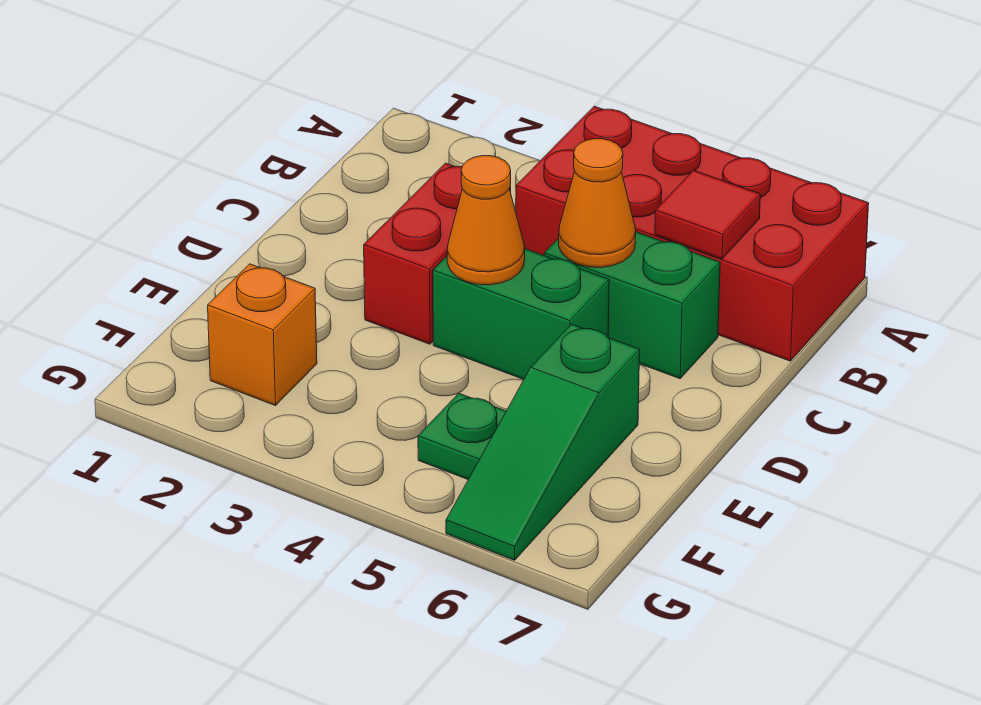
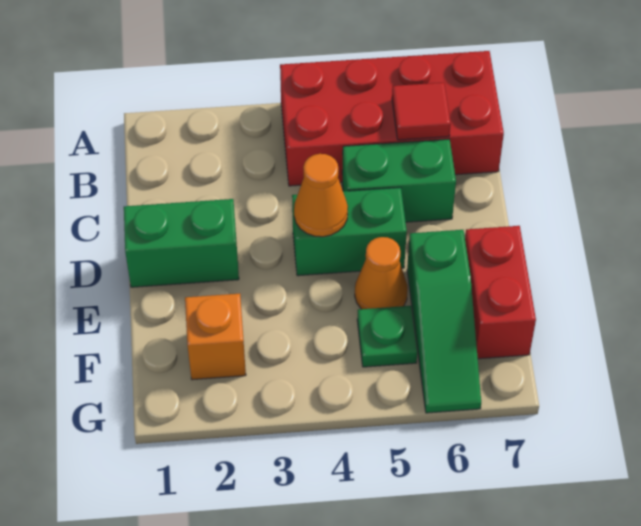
red brick C3:D3 level 1 -> red brick E7:F7 level 1
orange cone C5 level 2 -> orange cone E5 level 1
none -> green brick D1:D2 level 1

